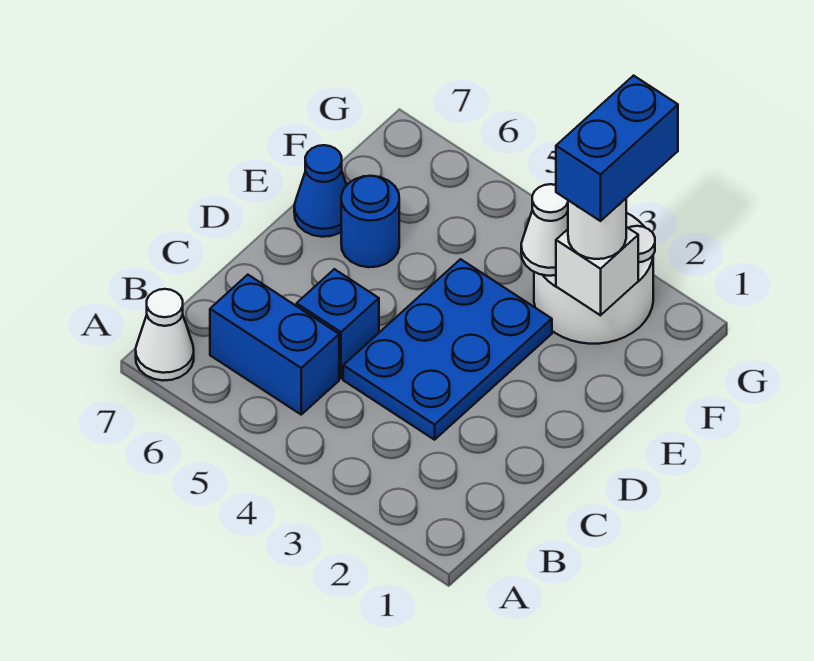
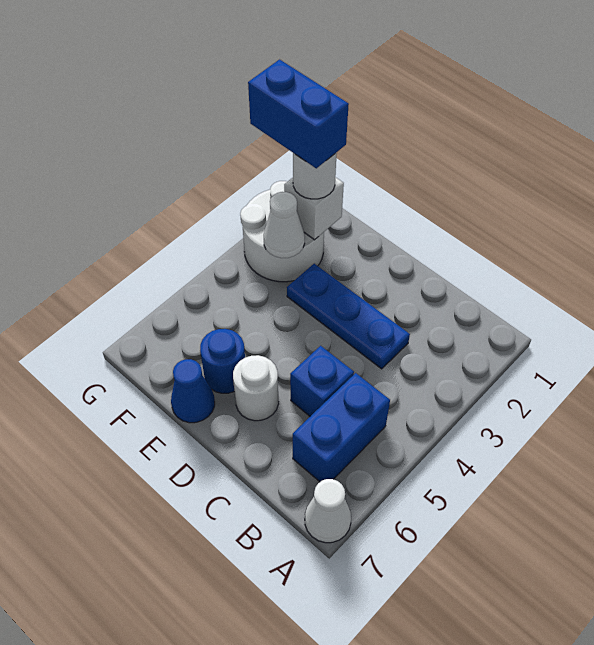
blue plate C3:E4 level 1 -> blue plate C3:E3 level 1
none -> white round brick D6 level 1

